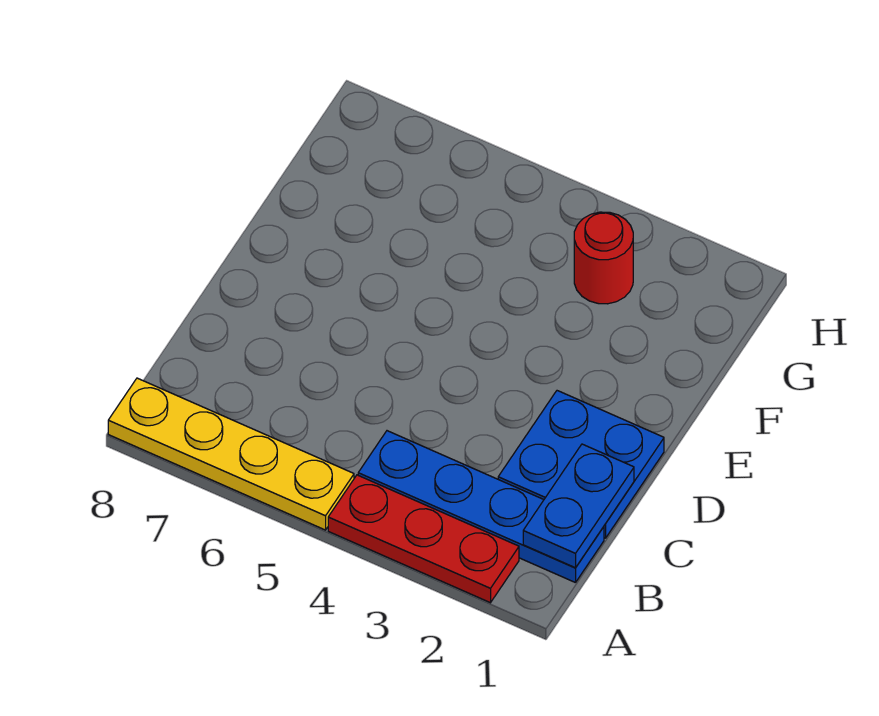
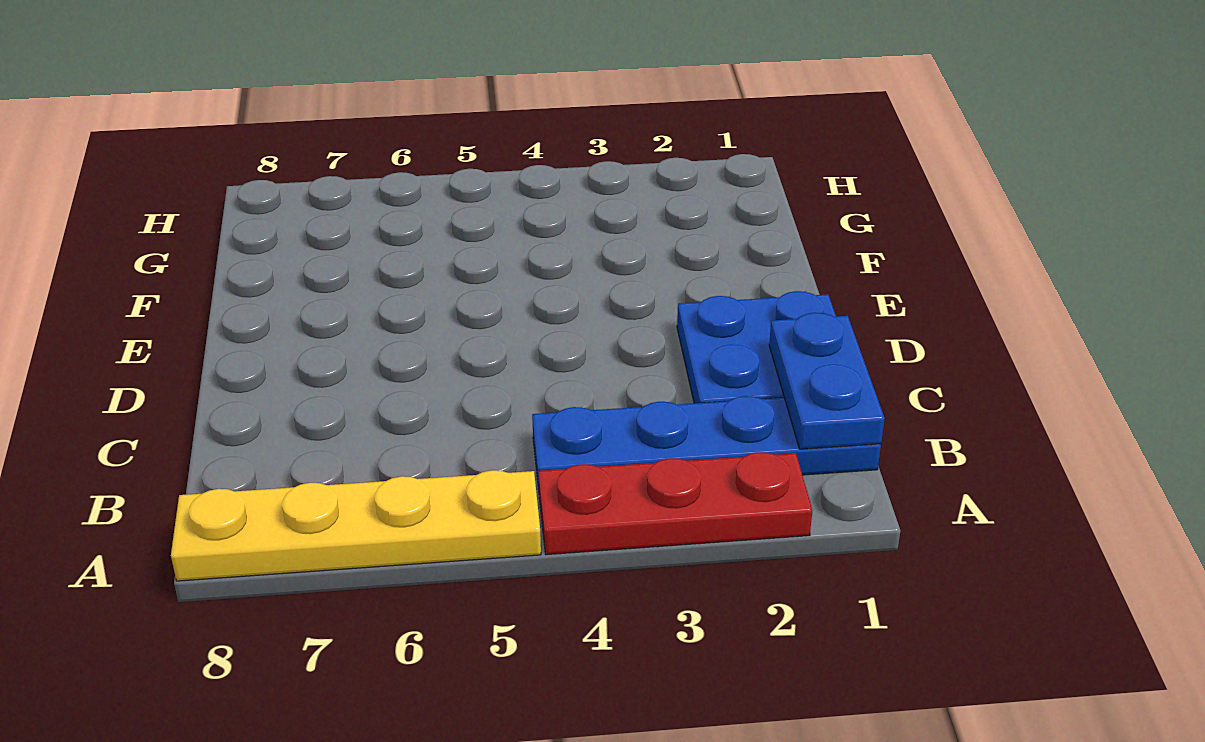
red round brick G3 level 1 -> none

